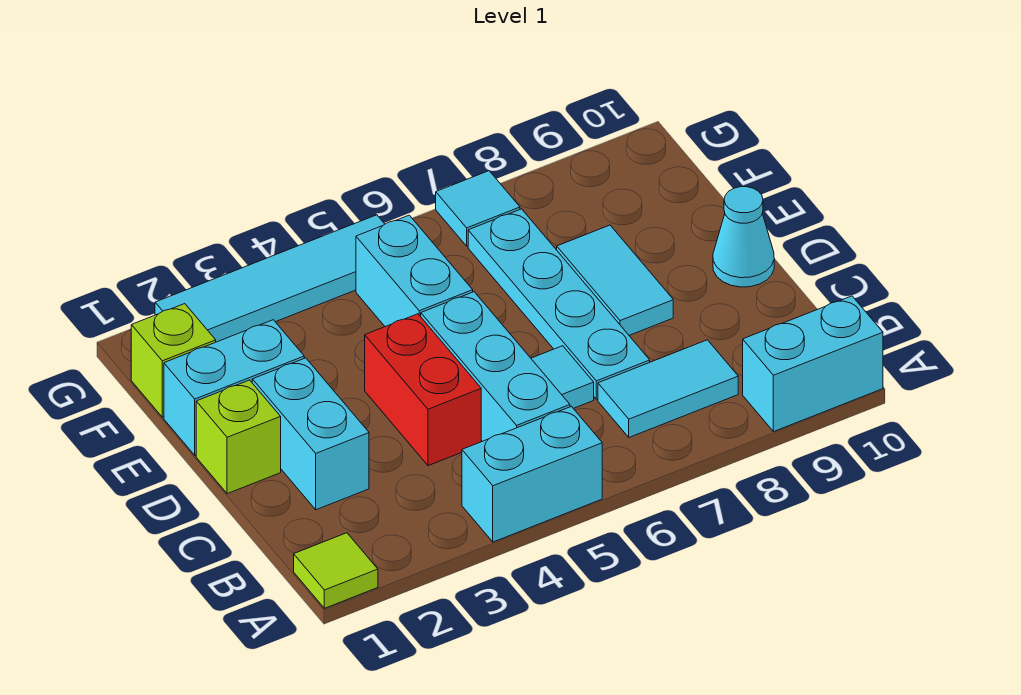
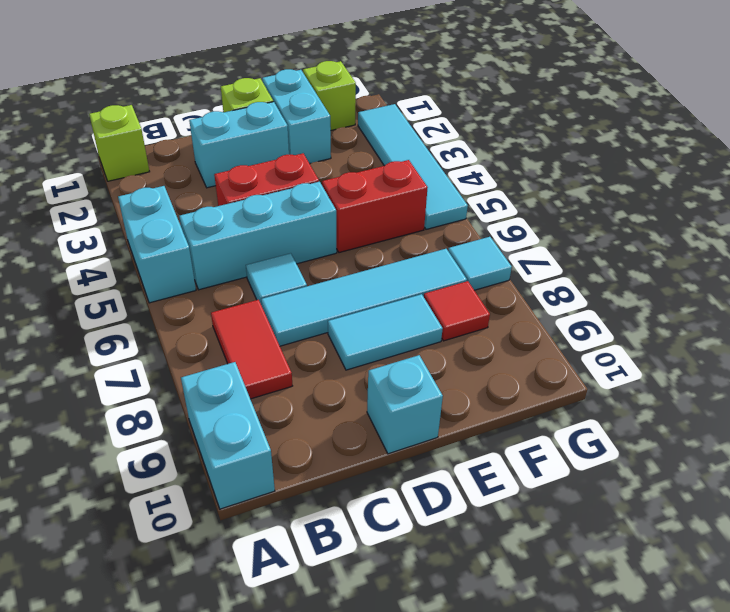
lime tile A1 level 1 -> lime brick A1 level 1
cyan tile B7:B8 level 1 -> red tile B7:B8 level 1
cyan plate C7:F7 level 1 -> cyan tile C7:F7 level 1
cyan cone D10 level 1 -> cyan brick D10 level 1
cyan brick E5:F5 level 1 -> red brick E5:F5 level 1
none -> red tile F8 level 1

